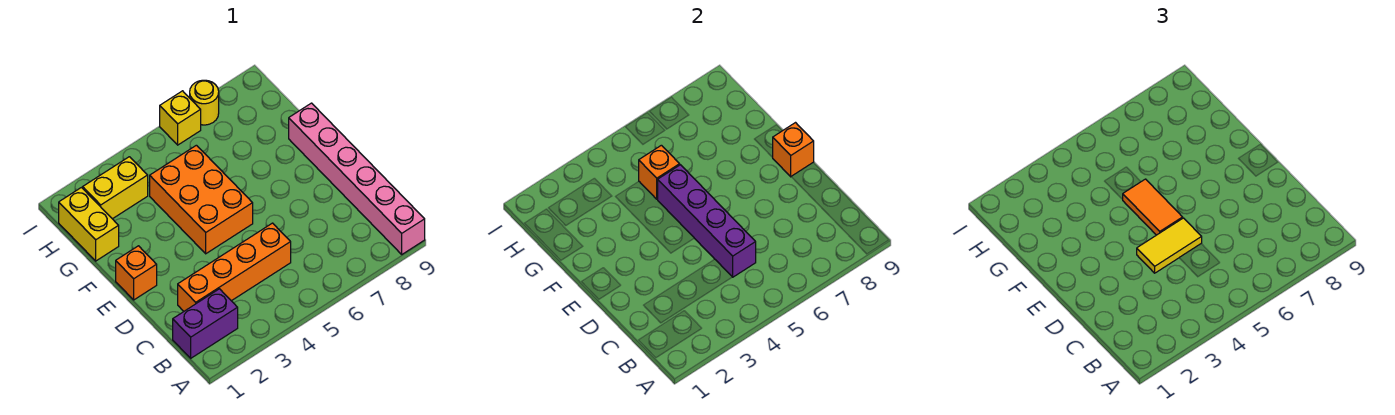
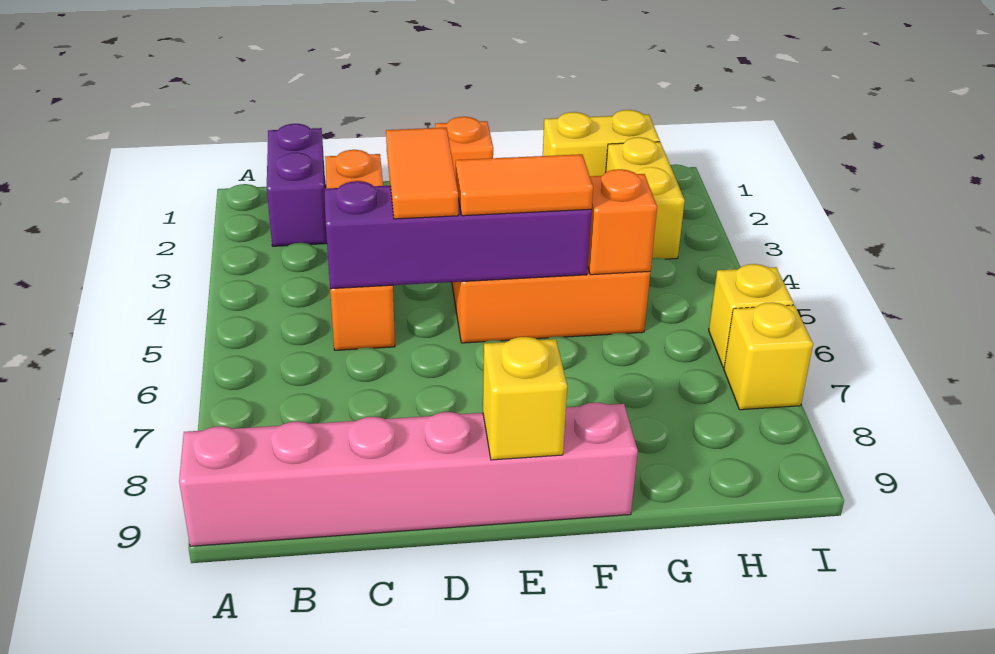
yellow tile D4:D5 level 3 -> orange tile D4:D5 level 3
orange brick E9 level 2 -> yellow brick E9 level 2
yellow round brick I7 level 1 -> yellow brick I7 level 1

